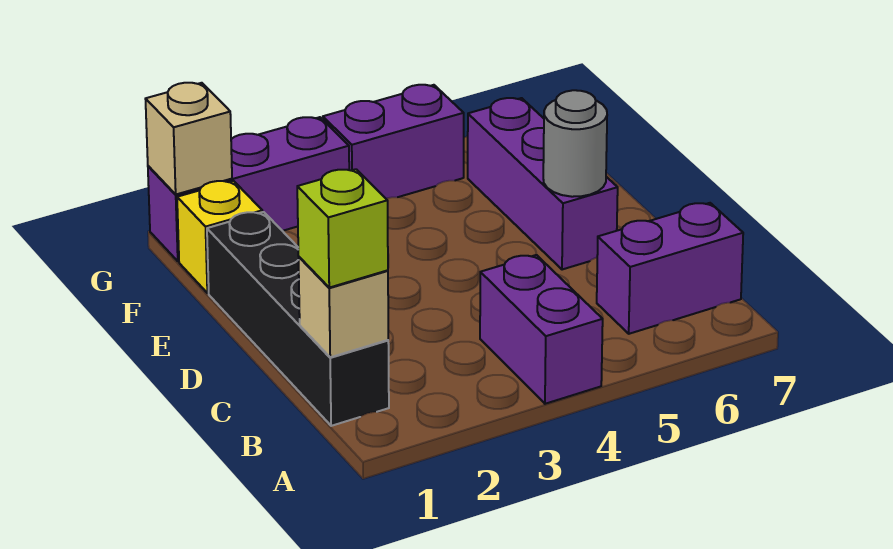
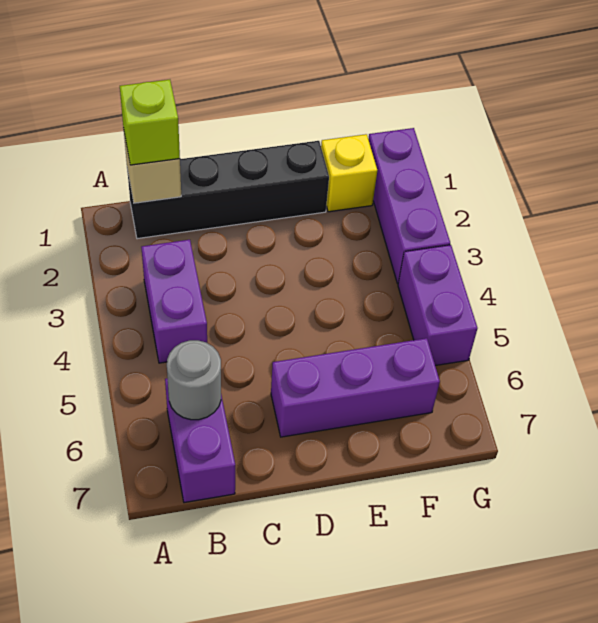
purple brick A4:B4 level 1 -> purple brick B3:B4 level 1
grey round brick D6 level 2 -> grey round brick B6 level 2
tan brick G1 level 2 -> none

